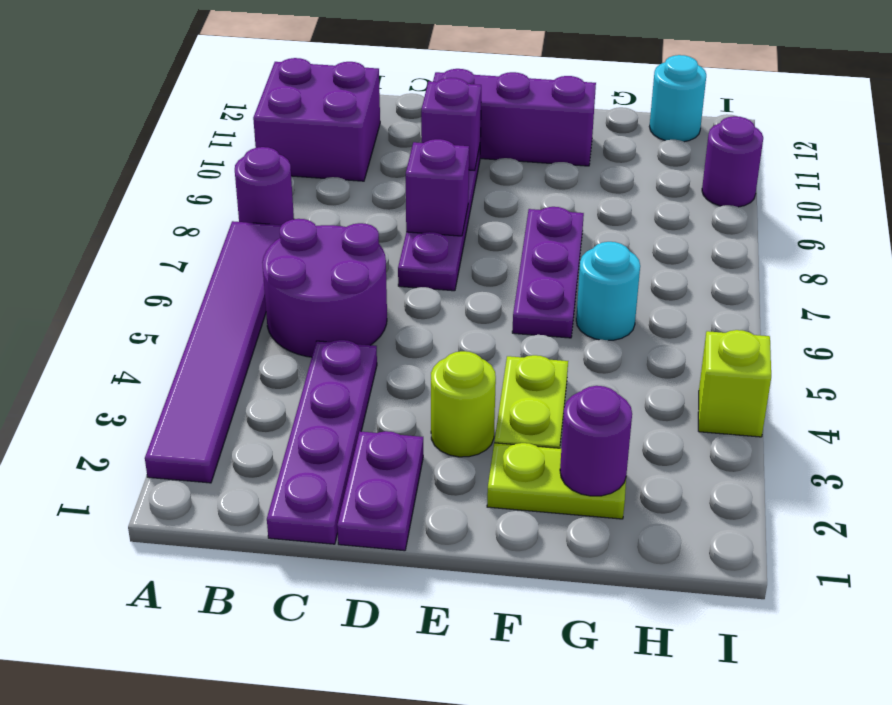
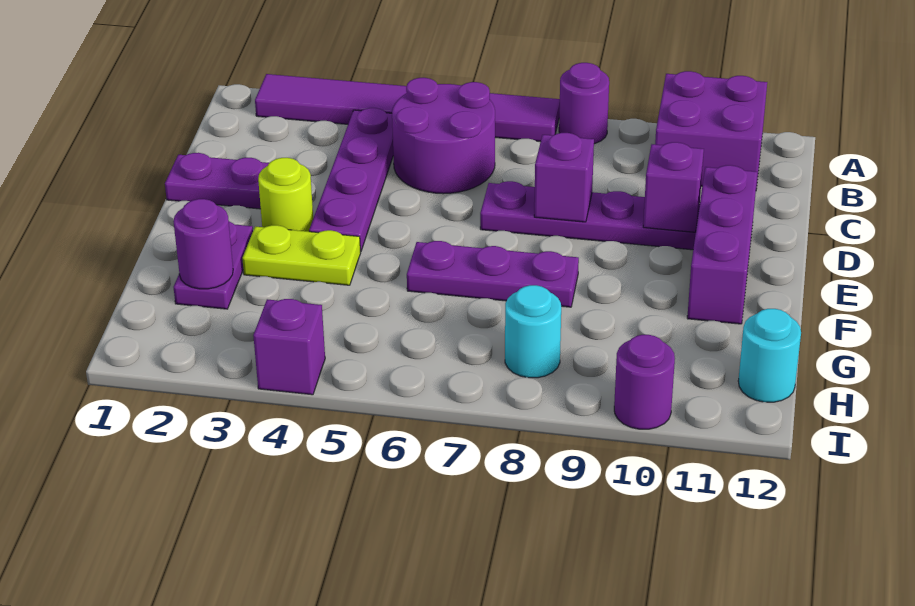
purple plate C1:C4 level 1 -> purple plate B4:E4 level 1
lime plate F2:G2 level 1 -> purple plate F2:G2 level 1
cyan round brick G6 level 1 -> cyan round brick H8 level 1
lime brick I4 level 1 -> purple brick I4 level 1

